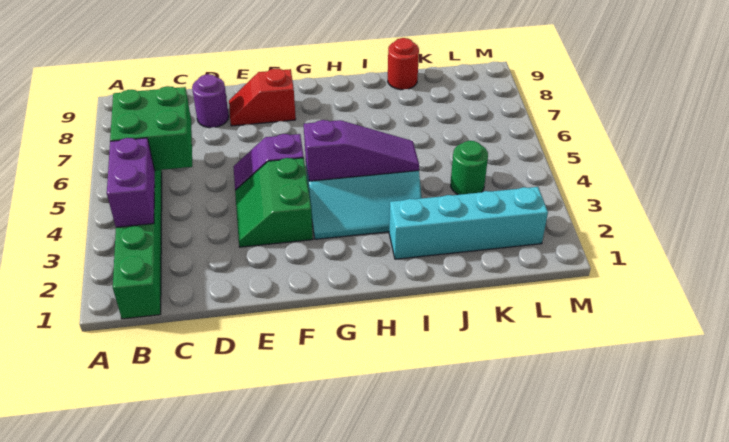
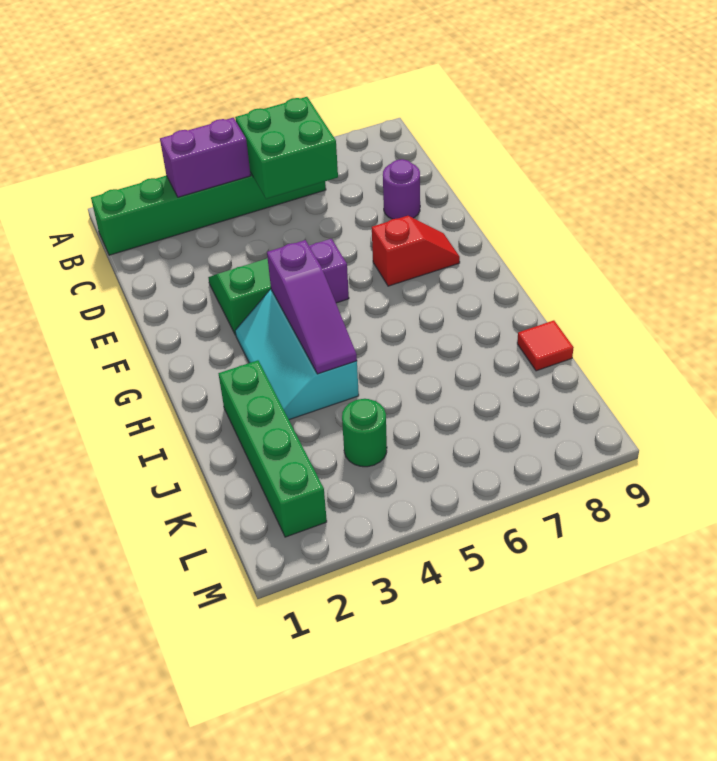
red slope E8:F8 level 1 top F -> red slope F7:F8 level 1 top 7
cyan brick I2:L2 level 1 -> green brick I2:L2 level 1
red round brick J9 level 1 -> red tile J9 level 1

